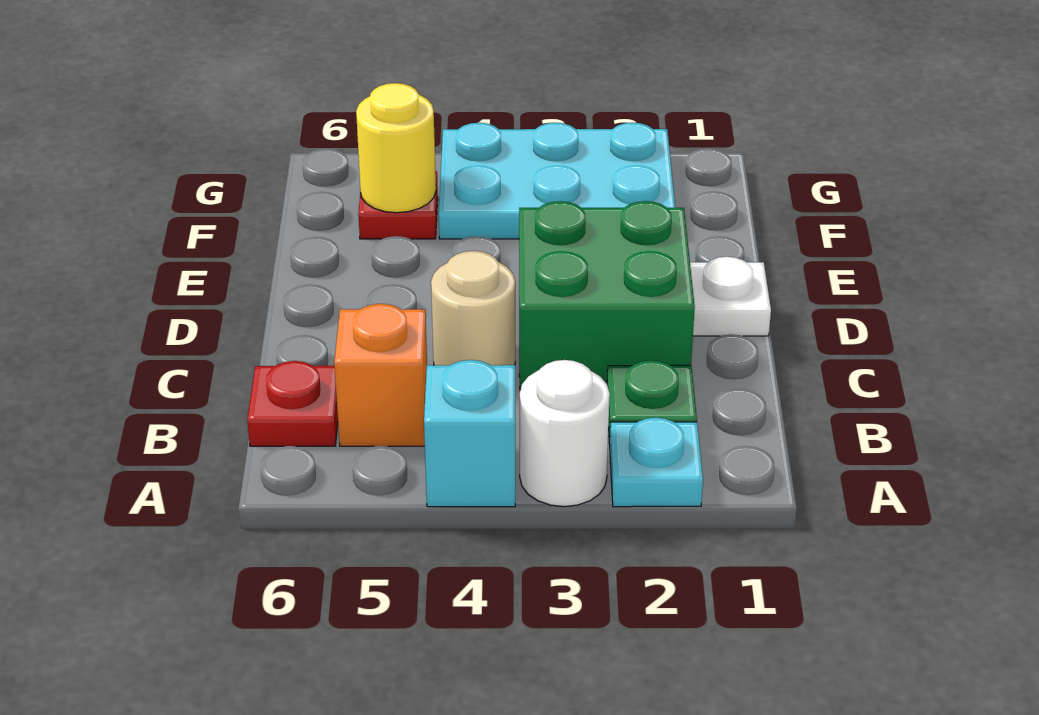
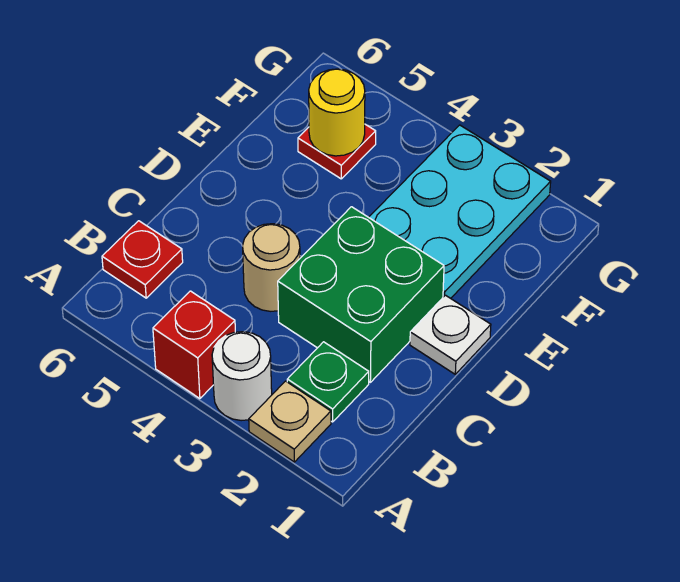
cyan plate A2 level 1 -> tan plate A2 level 1
cyan brick A4 level 1 -> red brick A4 level 1
orange brick B5 level 1 -> none
cyan plate F2:G4 level 1 -> cyan plate E2:G3 level 1

